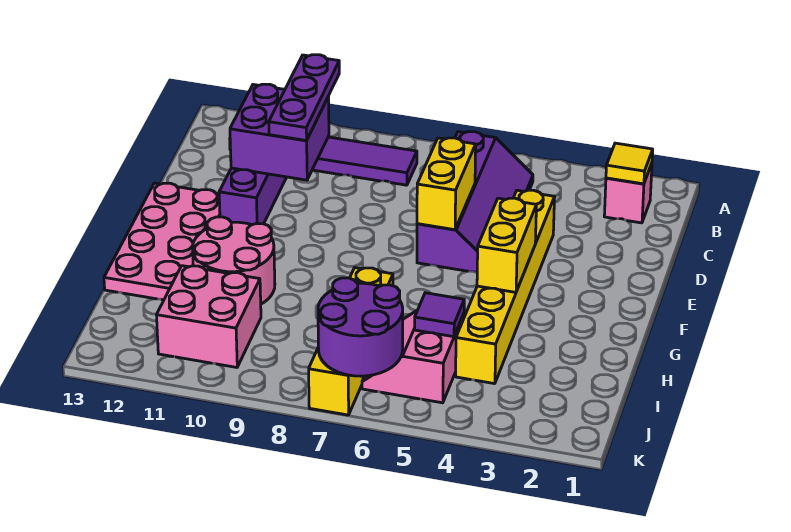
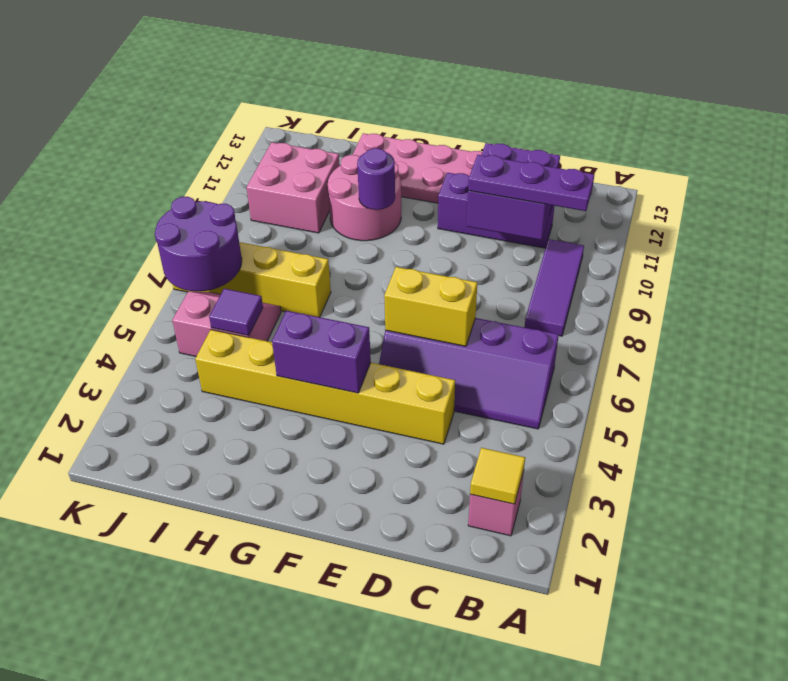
yellow brick F4:G4 level 2 -> purple brick F4:G4 level 2
none -> purple round brick G10 level 2

